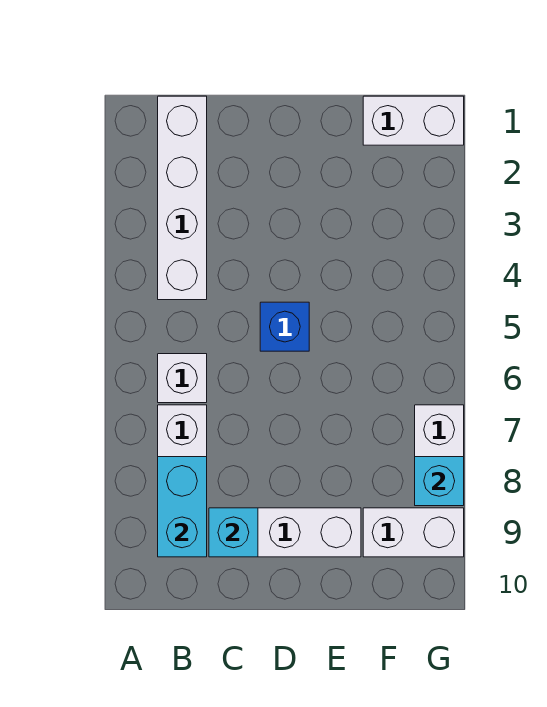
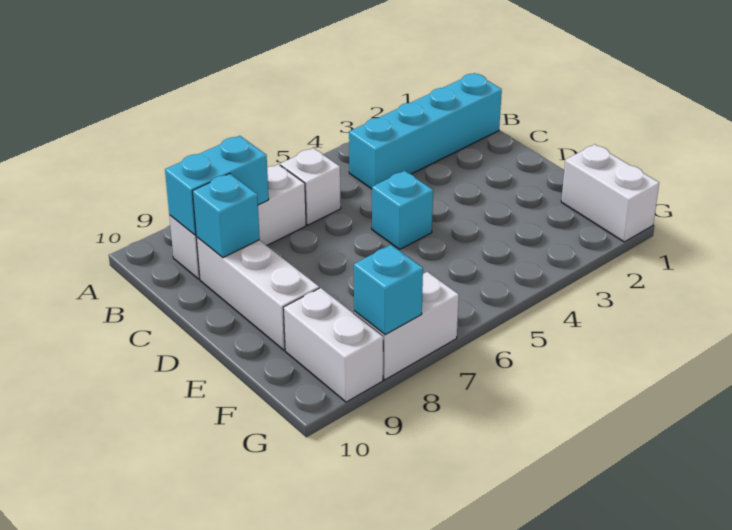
white brick B1:B4 level 1 -> cyan brick B1:B4 level 1
blue brick D5 level 1 -> cyan brick D5 level 1

